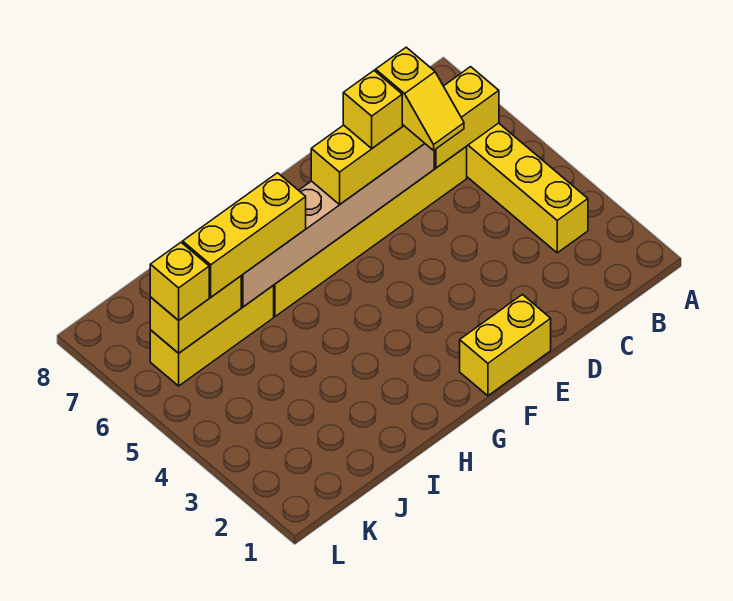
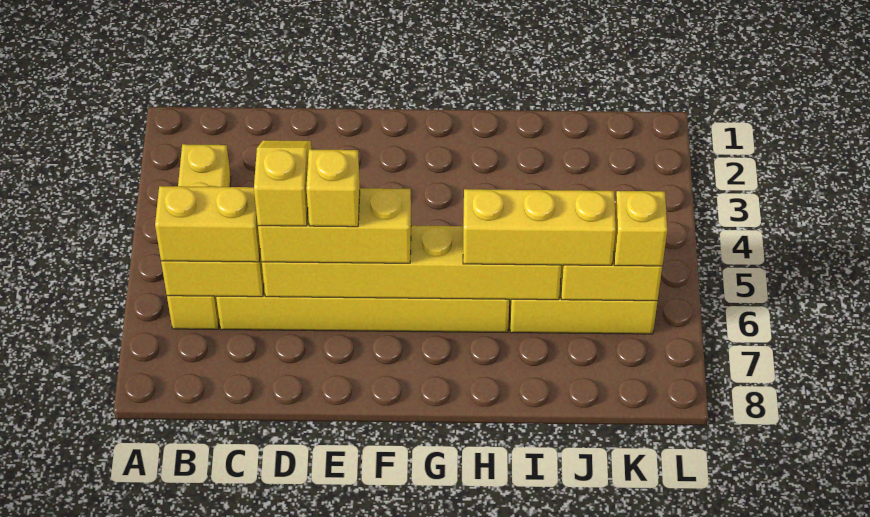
tan brick D6:I6 level 2 -> yellow brick D6:I6 level 2
yellow brick E1:F1 level 1 -> yellow brick B6:C6 level 3

